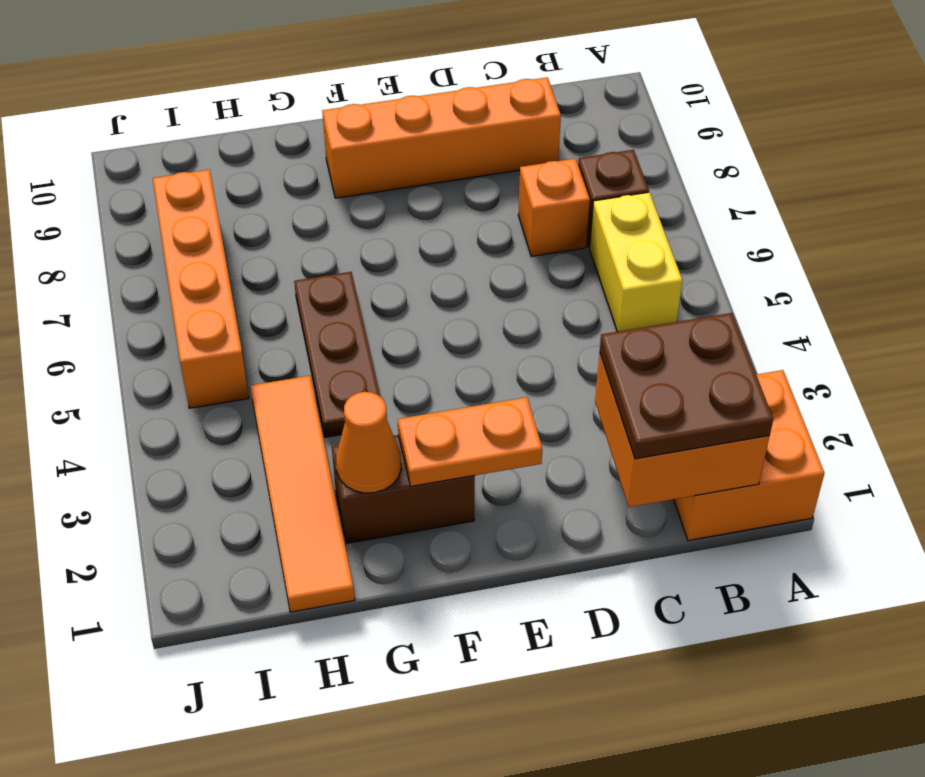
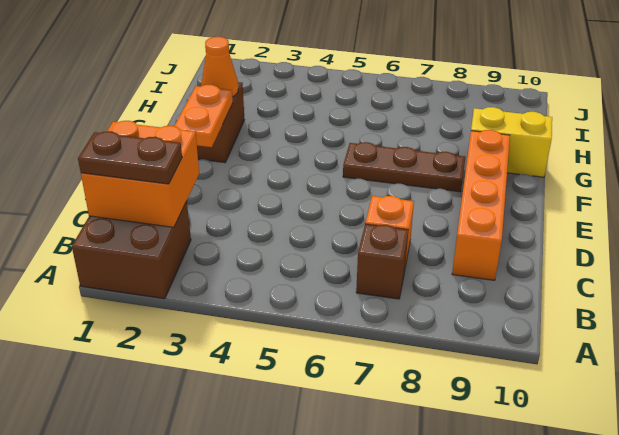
orange brick A1:B2 level 1 -> brown brick A1:B2 level 1
brown plate B1:C2 level 3 -> brown plate B1:B2 level 3
yellow brick B5:B6 level 1 -> yellow brick G9:G10 level 1
brown plate G4:G6 level 1 -> brown plate F6:F8 level 1
orange tile H1:H4 level 1 -> none
orange brick I5:I8 level 1 -> none

